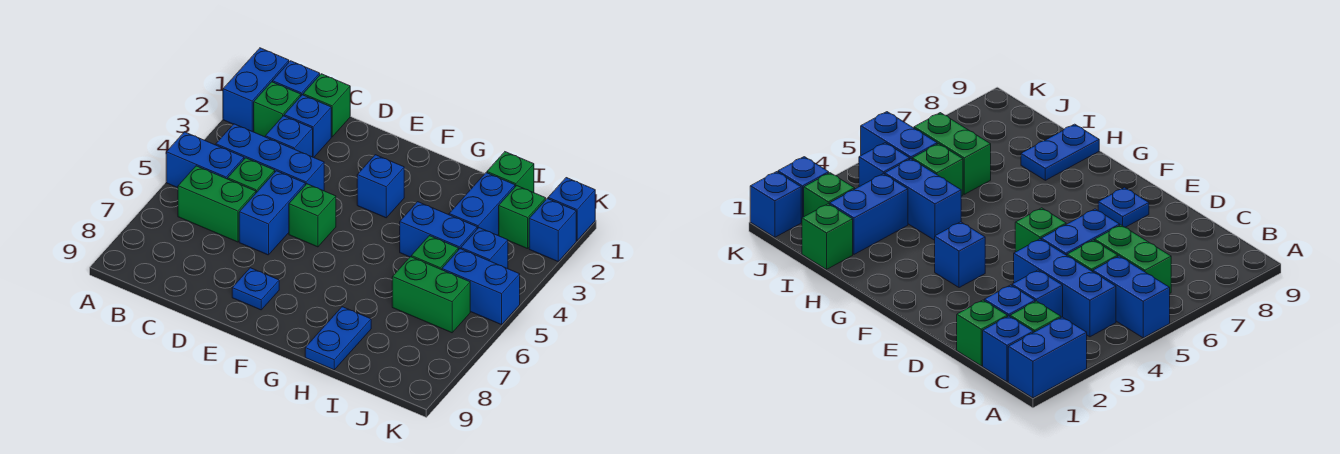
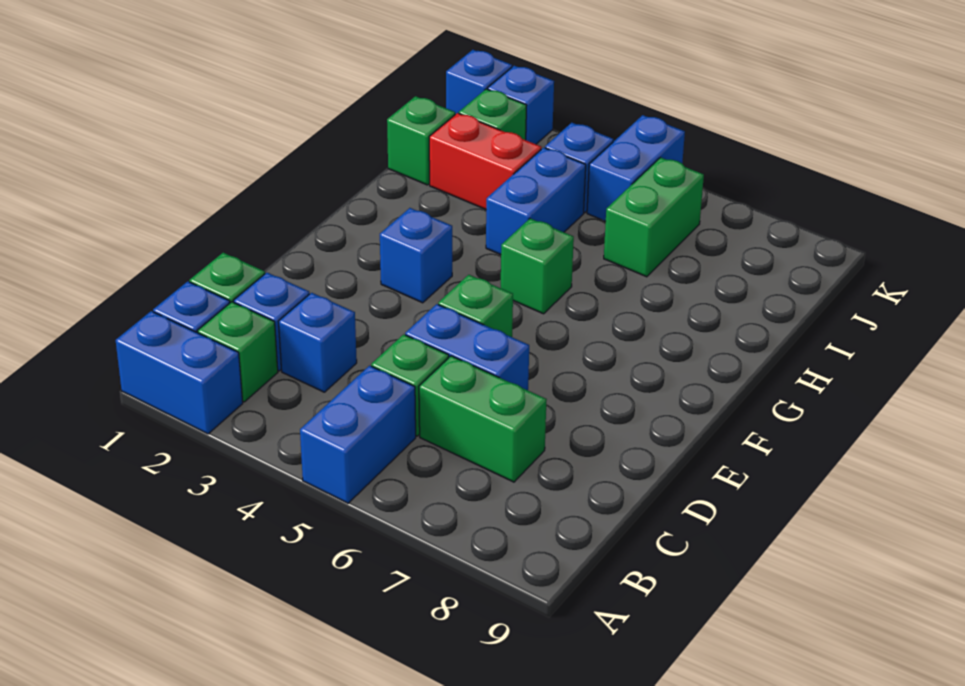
blue brick B4:D4 level 1 -> none
green brick B6:C6 level 1 -> green brick C6:C7 level 1
blue plate E8 level 1 -> none
blue plate H8:H9 level 1 -> none
blue brick I2:I3 level 1 -> red brick I2:I3 level 1
green brick I5 level 1 -> green brick G5 level 1

